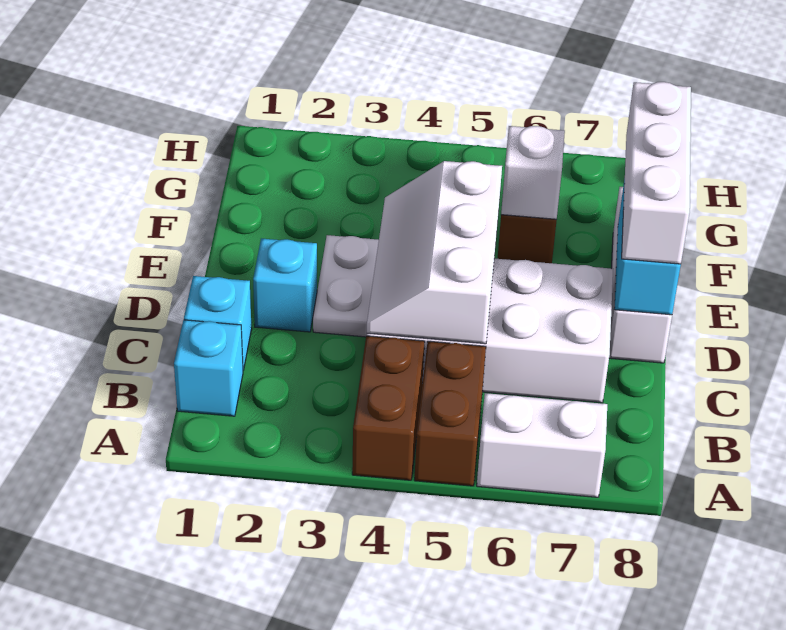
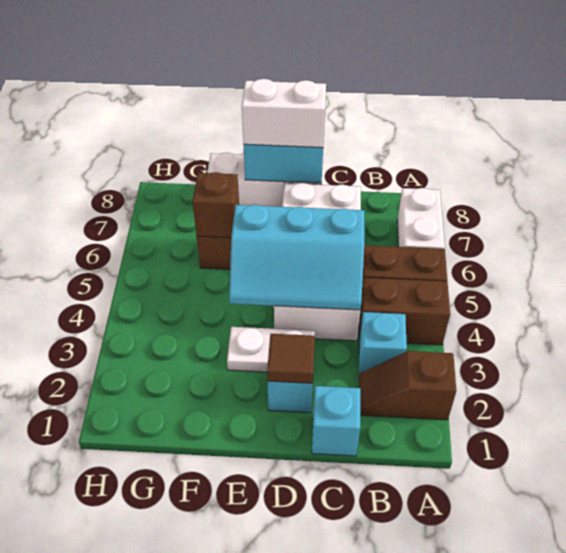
none -> brown slope A2:B2 level 1 top A
cyan brick B1 level 1 -> cyan brick B3 level 1
white slope C4:E5 level 2 top 5 -> cyan slope C4:E5 level 2 top 5
none -> brown tile D2 level 2
white brick D8:F8 level 3 -> white brick D8:E8 level 3
white brick F6 level 2 -> brown brick F6 level 2

